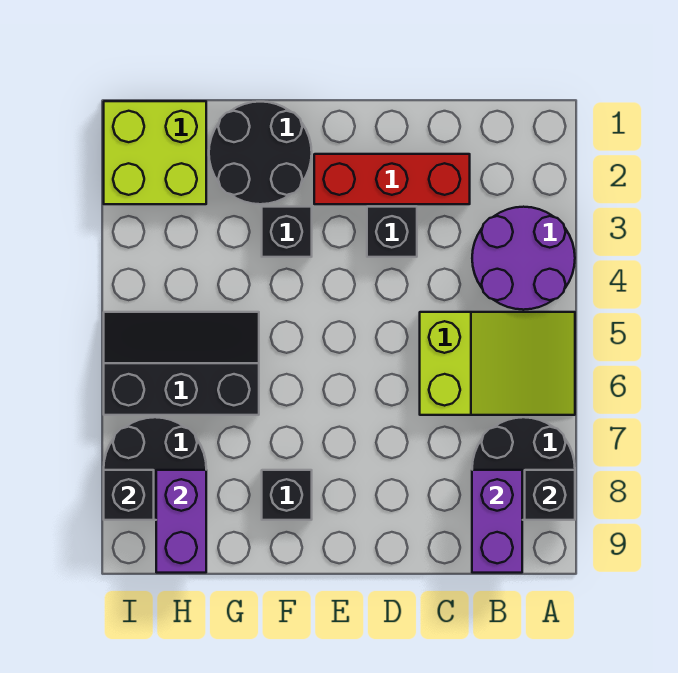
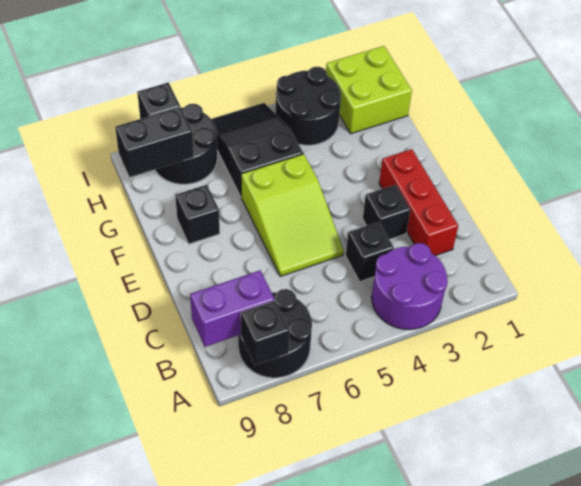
lime slope A5:C6 level 1 top C -> lime slope D5:F6 level 1 top F
black round brick F1:G2 level 1 -> black round brick H3:I4 level 1
black brick F3 level 1 -> black brick C4 level 1
black slope G5:I6 level 1 top 6 -> black slope G5:I6 level 1 top G
purple brick H8:H9 level 2 -> black brick H8:H9 level 2

